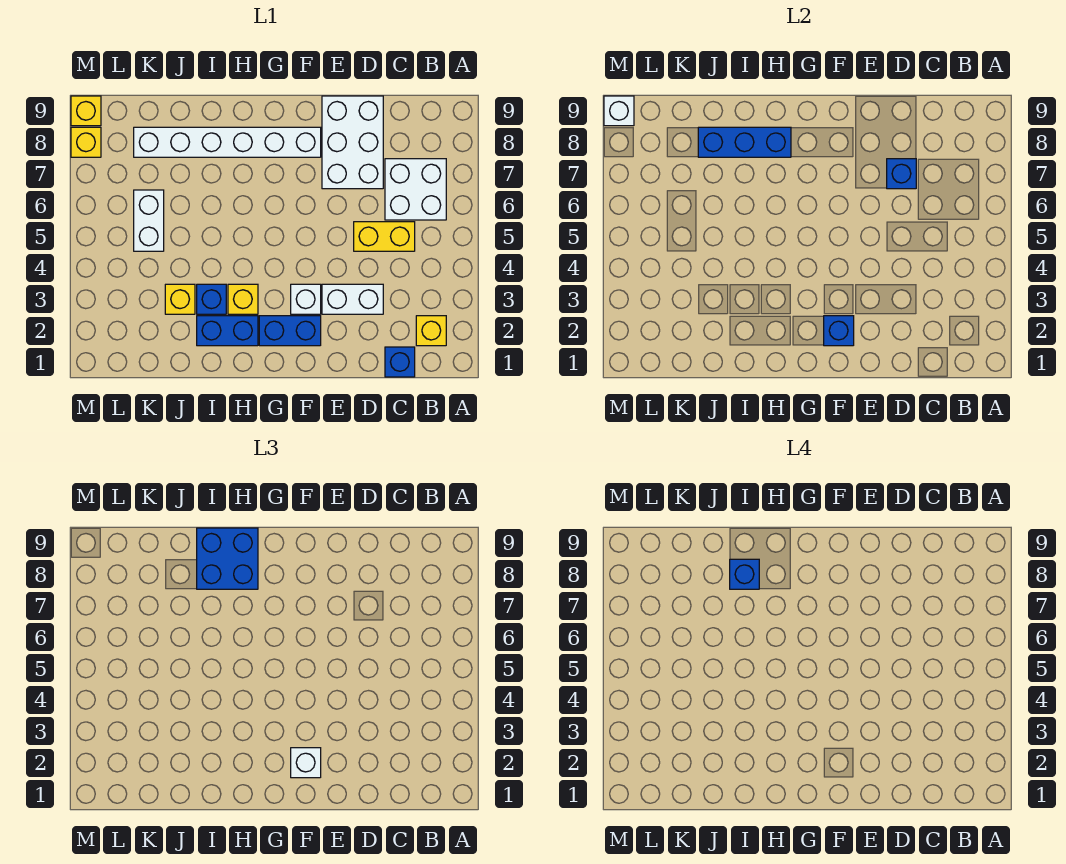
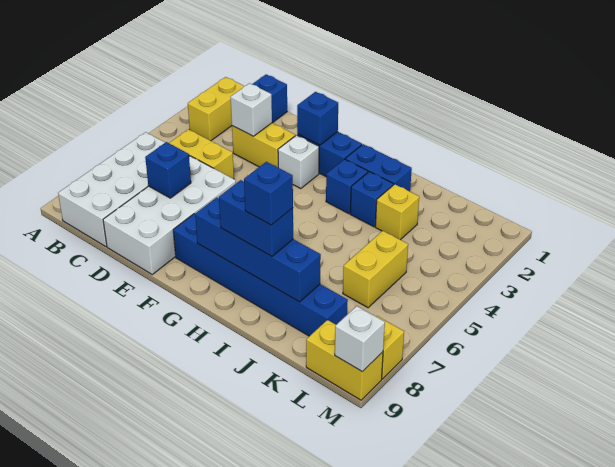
yellow brick B2 level 1 -> yellow brick B2:B3 level 1
white brick B6:C7 level 1 -> white brick B6:C9 level 1
white brick D3:E3 level 1 -> yellow brick D3:E3 level 1
white brick D7:E9 level 1 -> white brick D6:E9 level 1
white brick F2 level 3 -> white brick D3 level 2
white brick F8:K8 level 1 -> blue brick F8:K8 level 1
yellow brick H3 level 1 -> blue brick H3 level 1
blue brick H8:J8 level 2 -> blue brick G8:J8 level 2
blue brick H8:I9 level 3 -> blue brick H8:I8 level 3
white brick K5:K6 level 1 -> yellow brick K5:K6 level 1
yellow brick M9 level 1 -> yellow brick L9:M9 level 1

